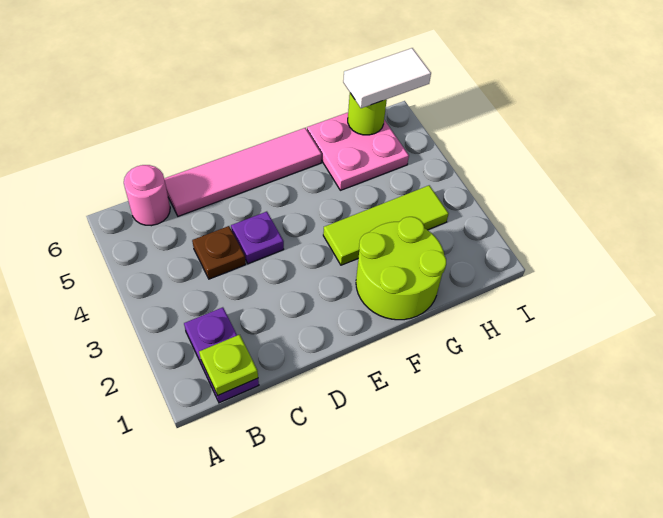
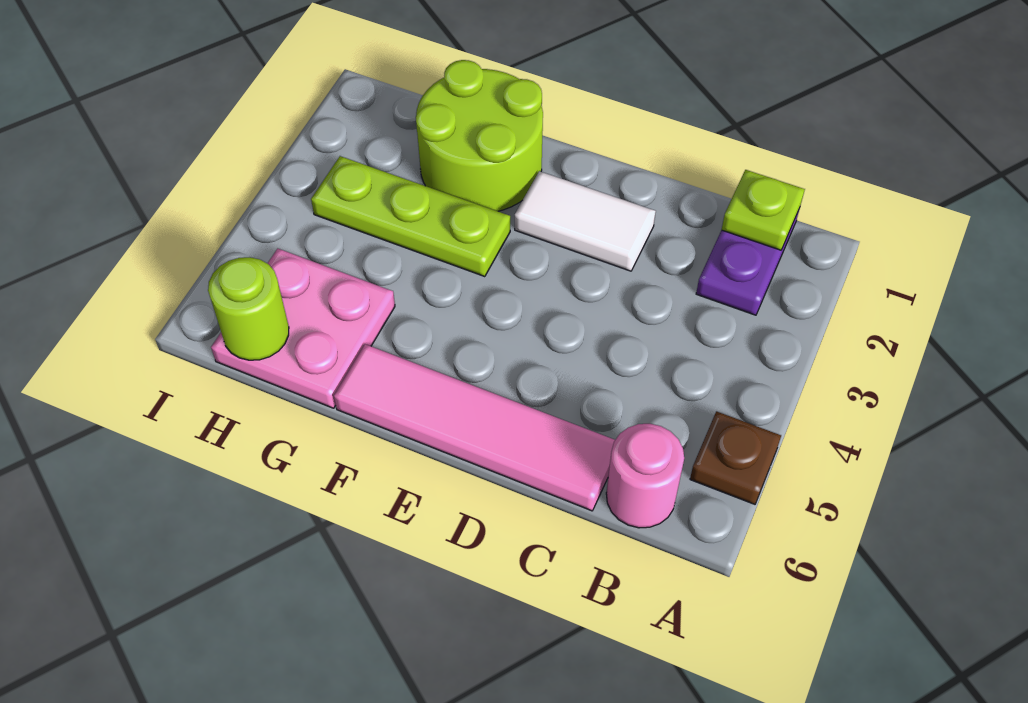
brown plate C4 level 1 -> brown plate A5 level 1
purple plate D4 level 1 -> none
lime tile F3:H3 level 1 -> lime plate F3:H3 level 1
white tile H6:I6 level 3 -> white tile D2:E2 level 1

